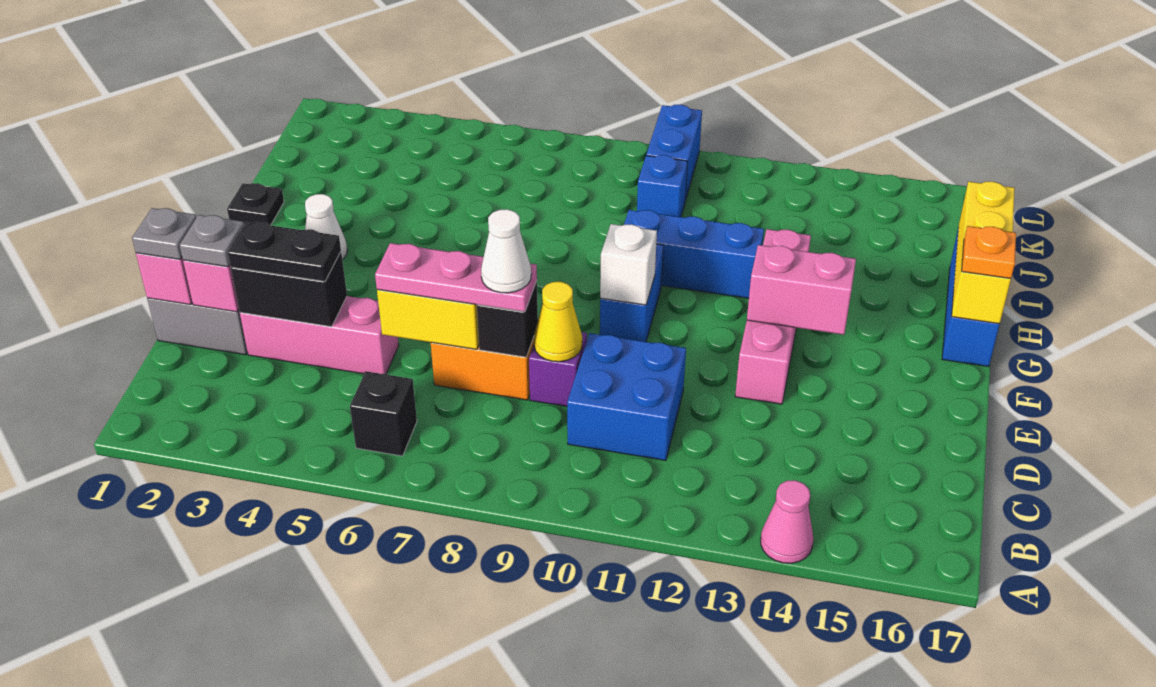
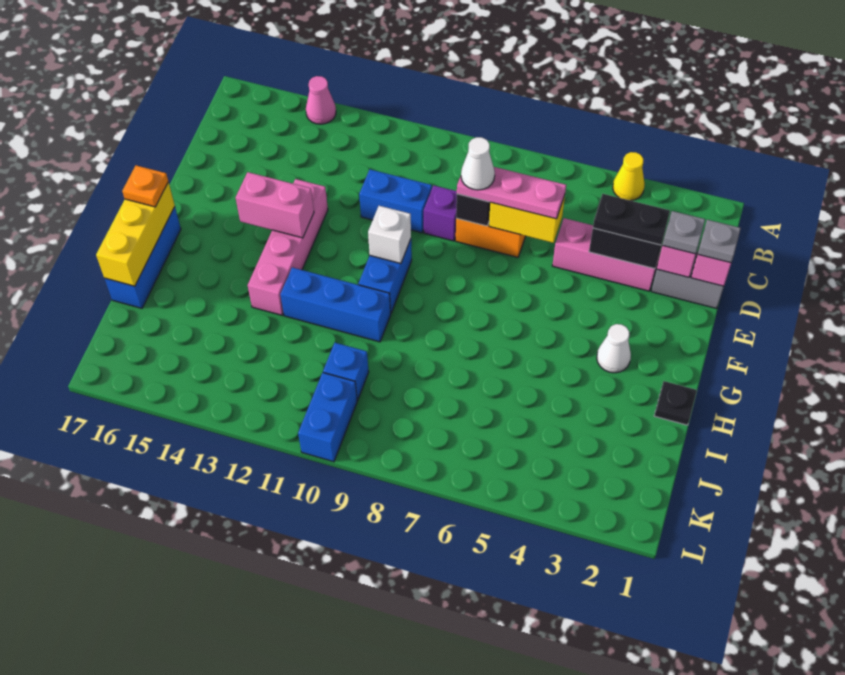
black brick B6 level 1 -> none
blue brick C10:D11 level 1 -> blue brick D10:D11 level 1
yellow cone D9 level 2 -> yellow cone A4 level 1

